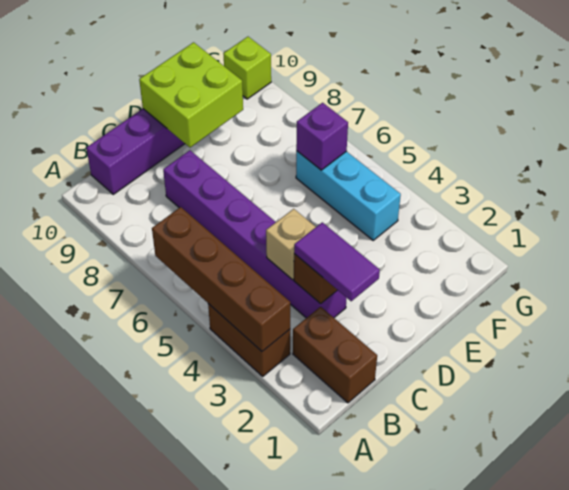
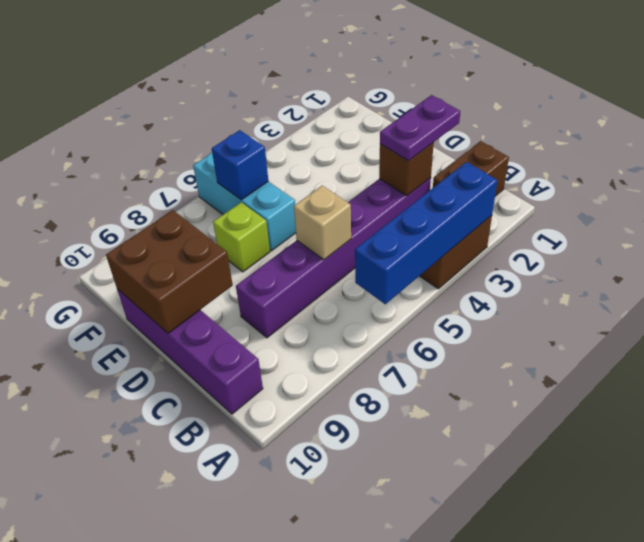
brown brick A3:A6 level 2 -> blue brick A3:A6 level 2
purple tile C2:C3 level 3 -> purple plate C2:C3 level 3
tan brick C4 level 2 -> tan brick C6 level 2
lime brick D9:E10 level 2 -> brown brick D9:E10 level 2
cyan brick F4:F6 level 1 -> cyan brick E6:G6 level 1
purple brick F6 level 2 -> blue brick F6 level 2
lime brick G10 level 1 -> lime brick E7 level 1

